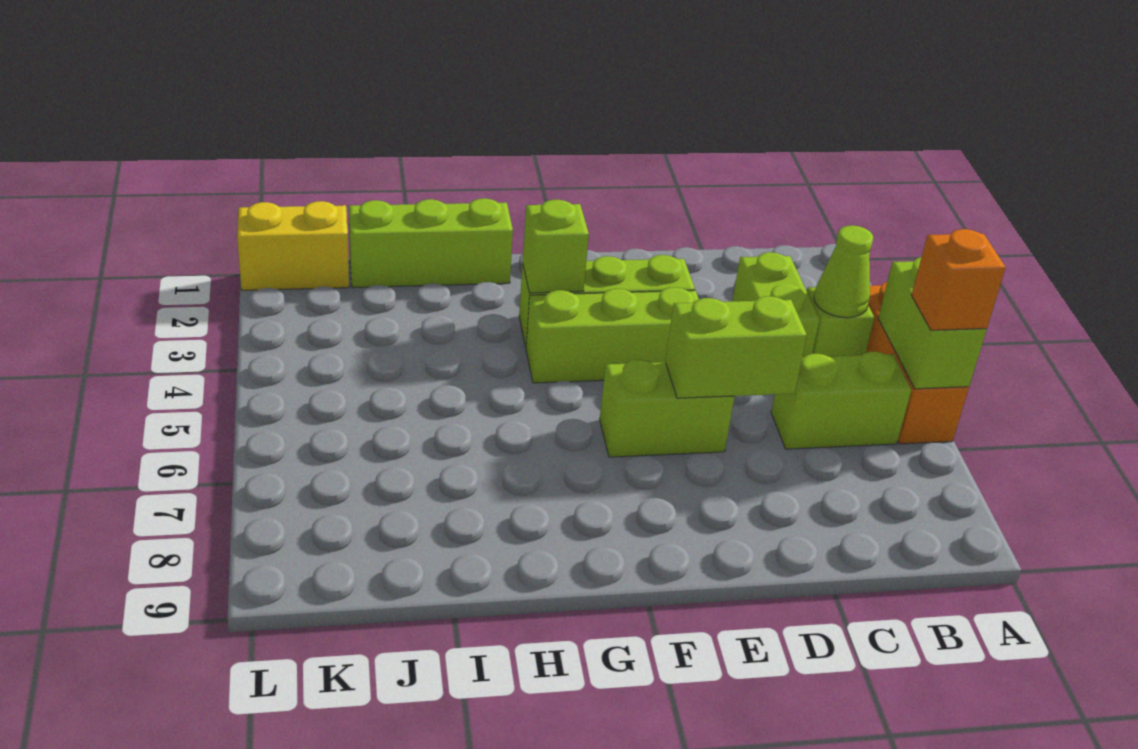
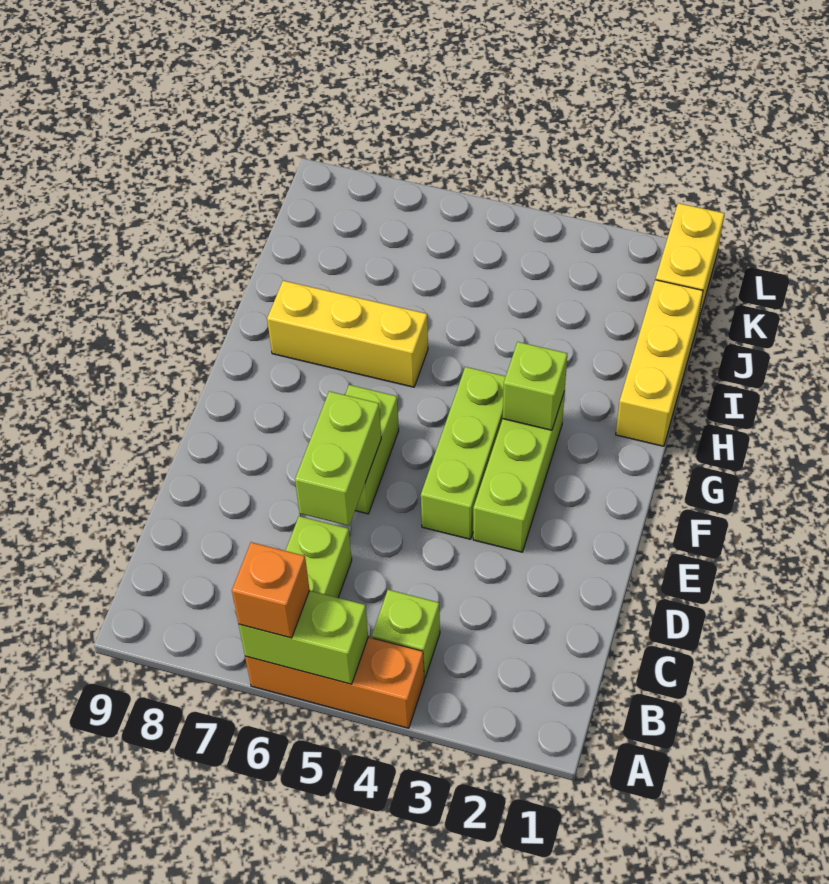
lime cone B4 level 2 -> none
lime brick C3:C4 level 1 -> none
lime brick H1:J1 level 1 -> yellow brick H1:J1 level 1
none -> yellow brick H6:H8 level 1

